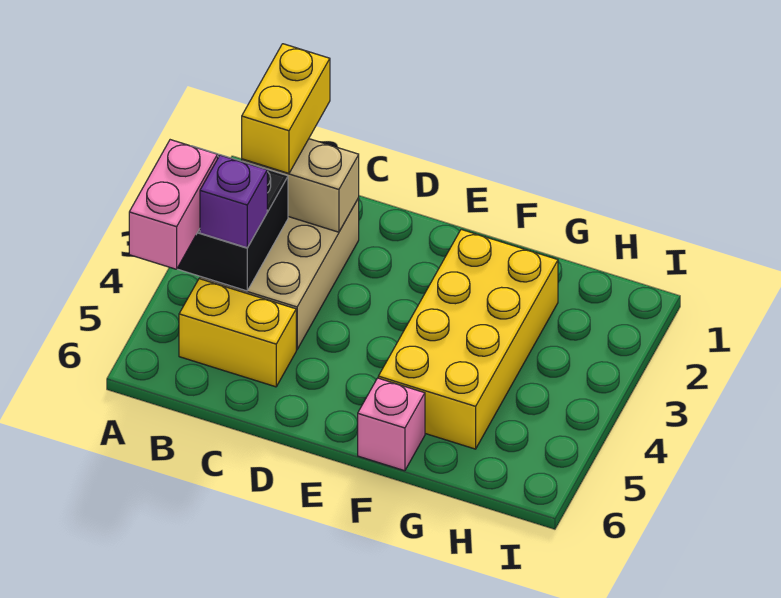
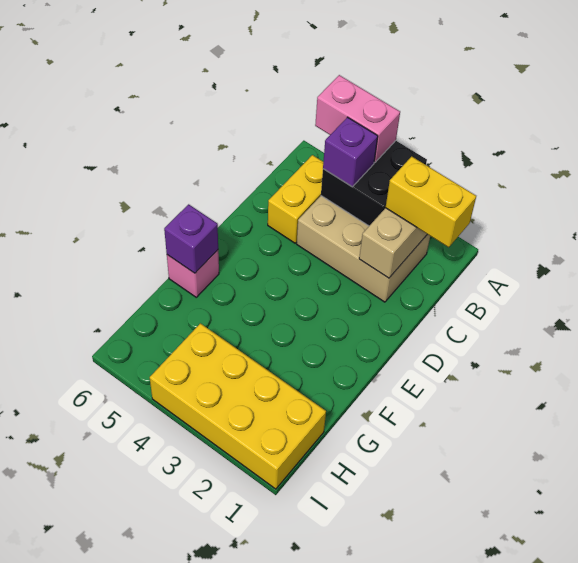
yellow brick F2:G5 level 1 -> yellow brick H1:I4 level 1
none -> purple brick F6 level 2

